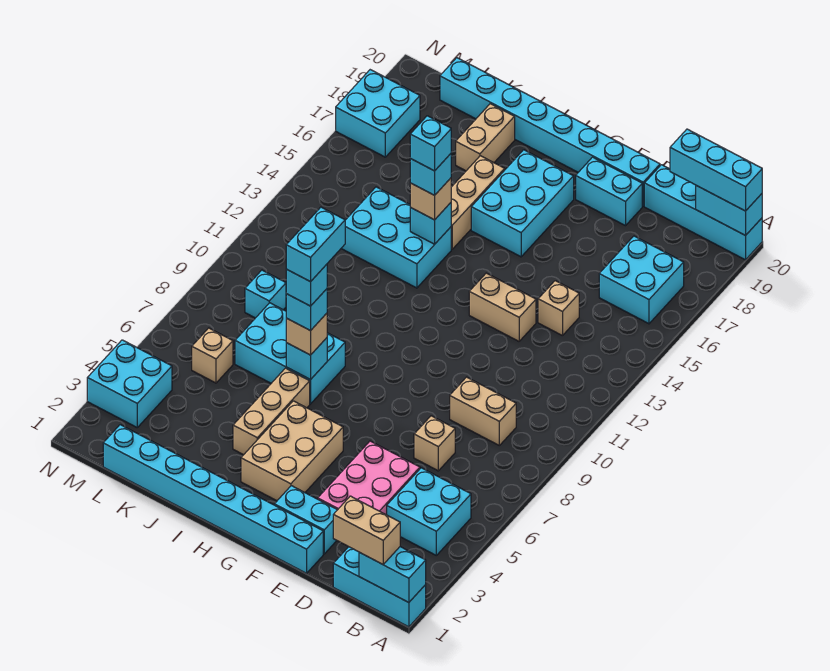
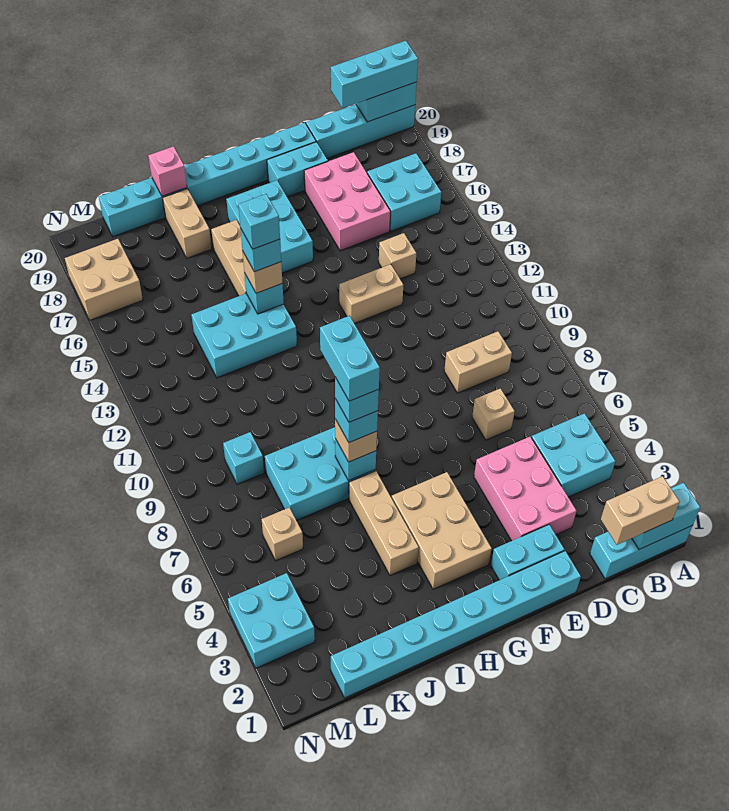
none -> pink brick D16:E18 level 1
none -> pink brick J20 level 2
cyan brick M17:N18 level 1 -> tan brick M17:N18 level 1

